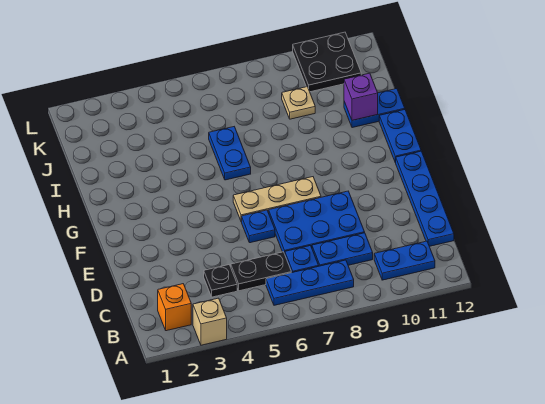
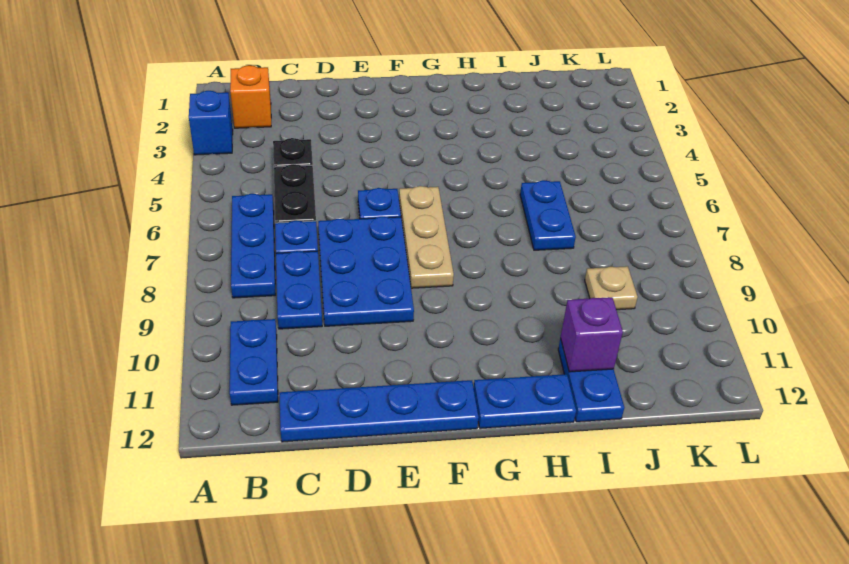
tan brick A3 level 1 -> blue brick A3 level 1
blue plate H6:I6 level 1 -> blue plate I6:I7 level 1
black plate K10:L11 level 1 -> none

